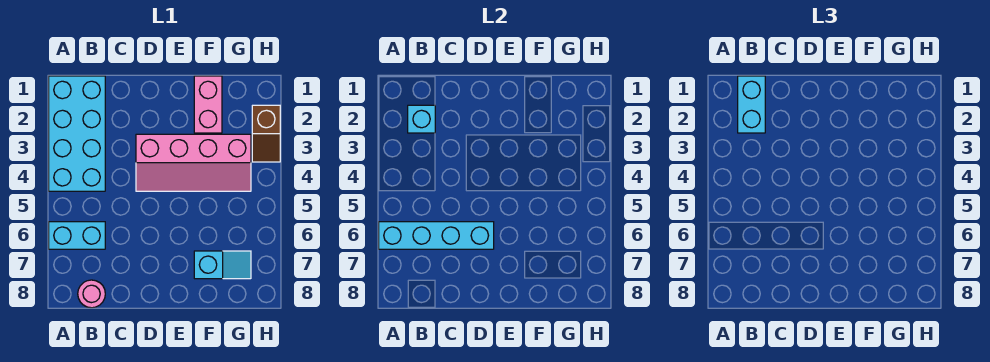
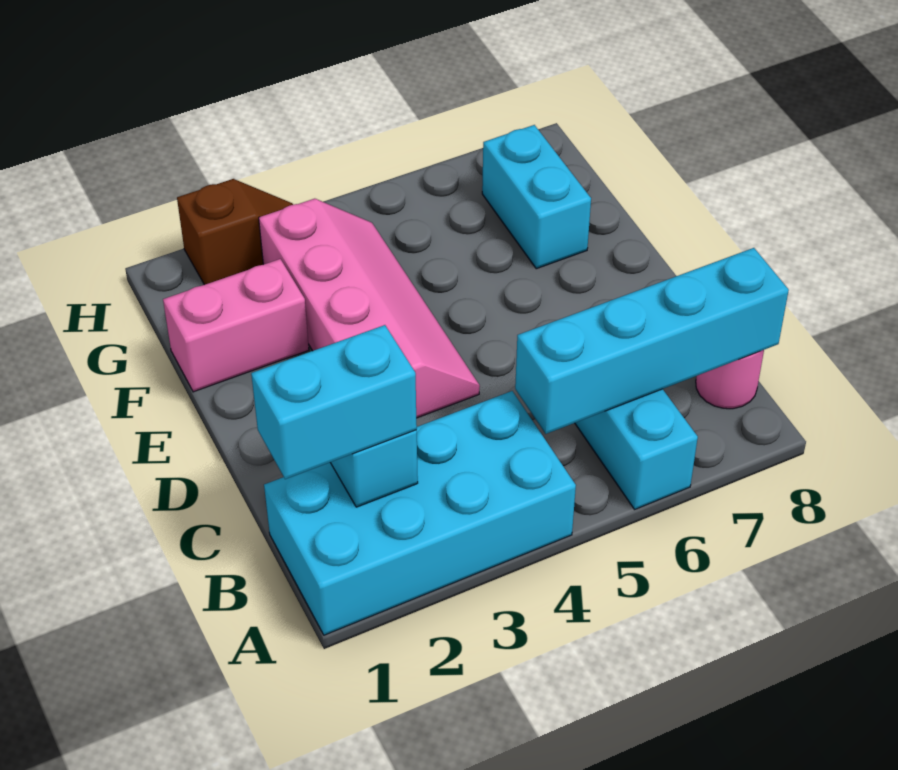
cyan brick A6:D6 level 2 -> cyan brick B5:B8 level 2
cyan slope F7:G7 level 1 top F -> cyan brick F7:G7 level 1

